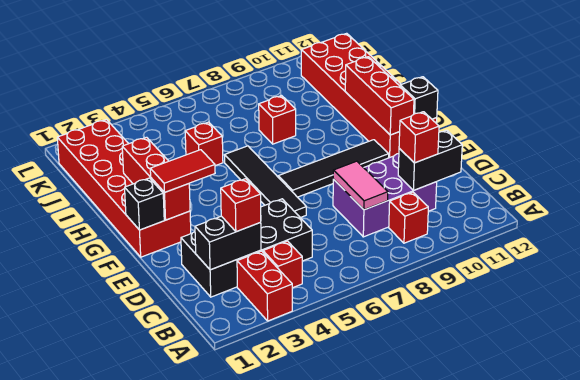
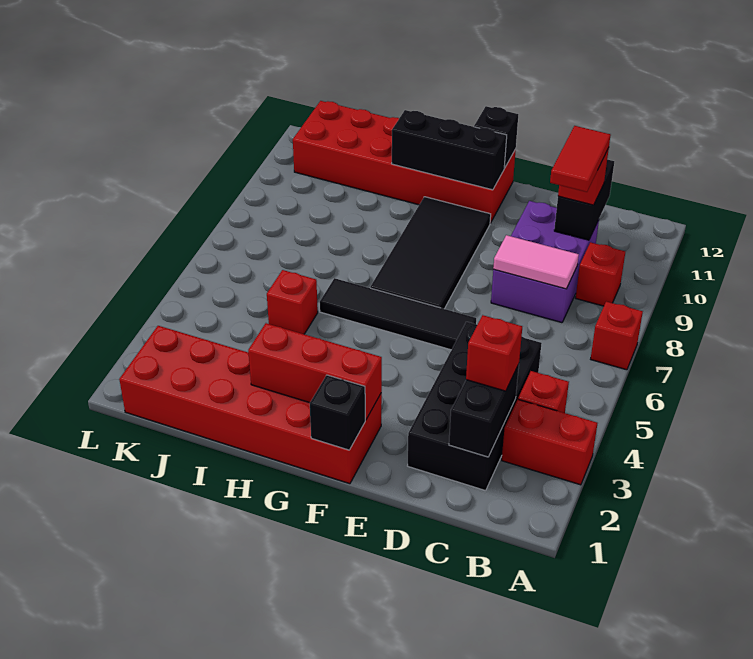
red tile F2:F3 level 3 -> red tile C9:C10 level 4
black tile F7:F10 level 1 -> black tile F7:G10 level 1
red brick F11:H11 level 2 -> black brick F11:H11 level 2
red brick I8 level 1 -> red brick A7 level 1

